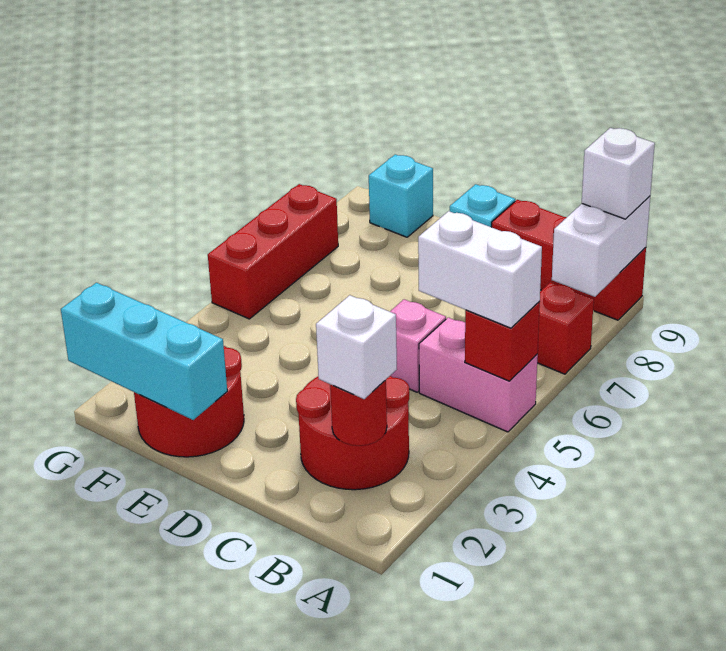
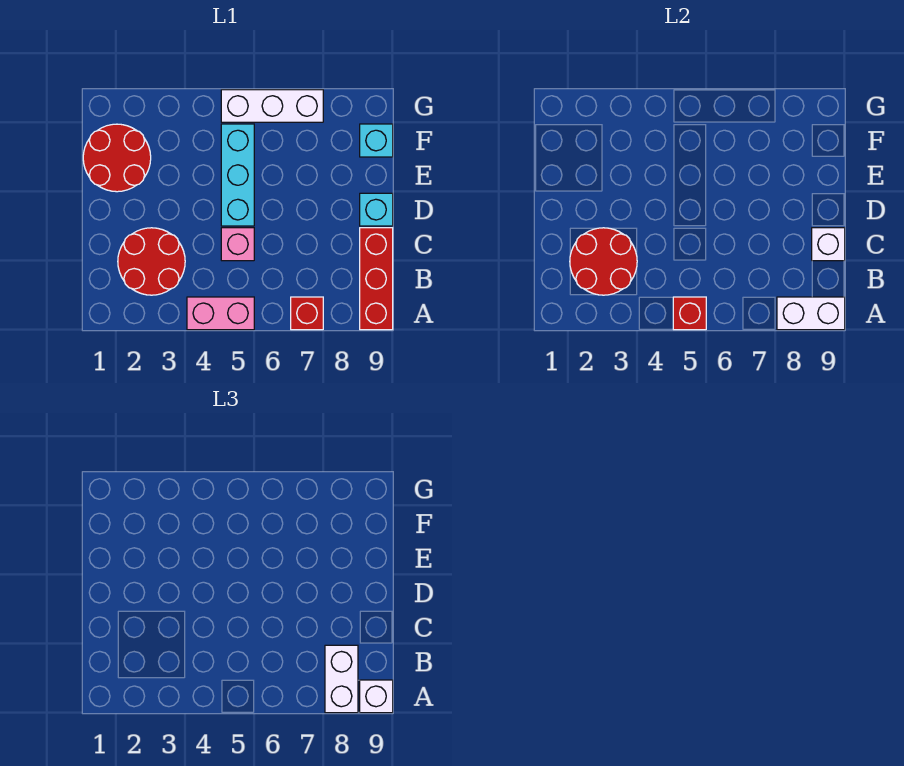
pink brick A5:B5 level 1 -> pink brick A4:A5 level 1
white brick A5:B5 level 3 -> white brick A8:B8 level 3
red round brick B2 level 2 -> red round brick B2:C3 level 2
white brick B2 level 3 -> white brick C9 level 2
cyan brick E1:G1 level 2 -> cyan brick D5:F5 level 1
red brick G5:G7 level 1 -> white brick G5:G7 level 1

